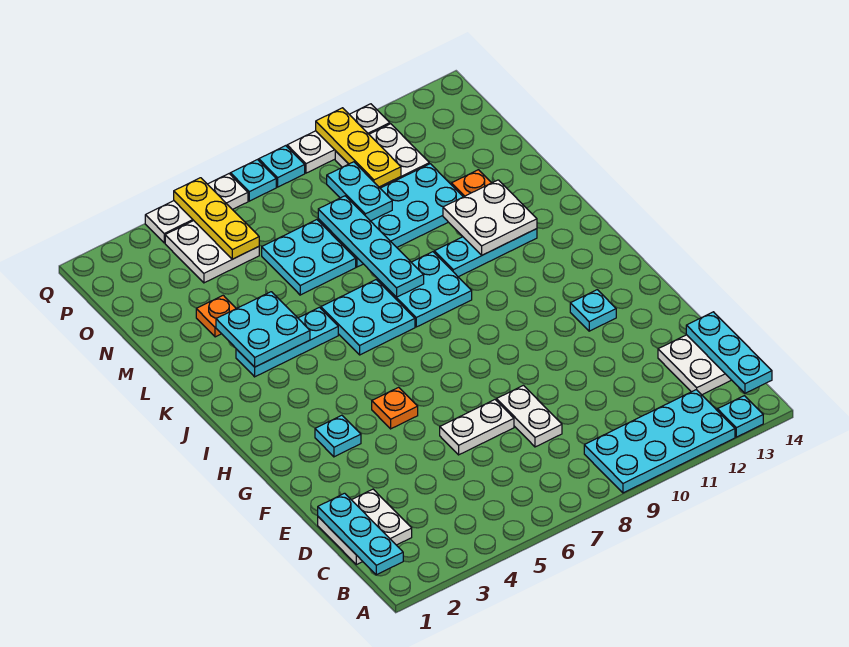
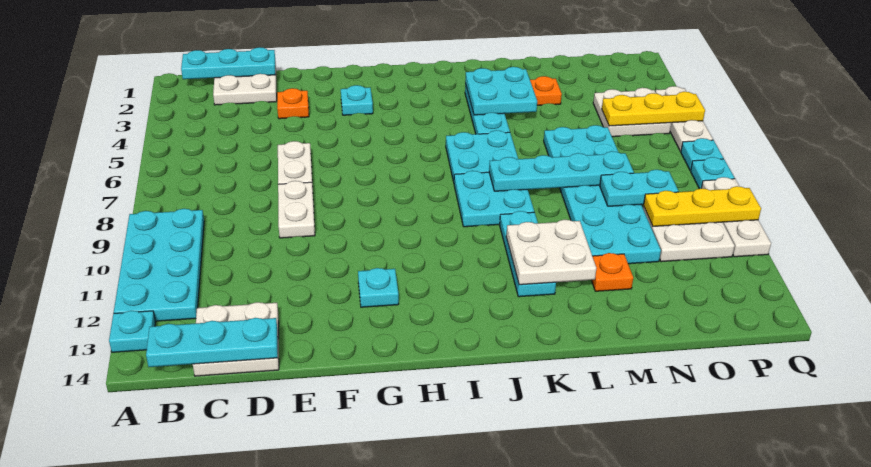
white plate D8:E8 level 1 -> white plate E8:E9 level 1
orange plate G5 level 1 -> orange plate E3 level 1

